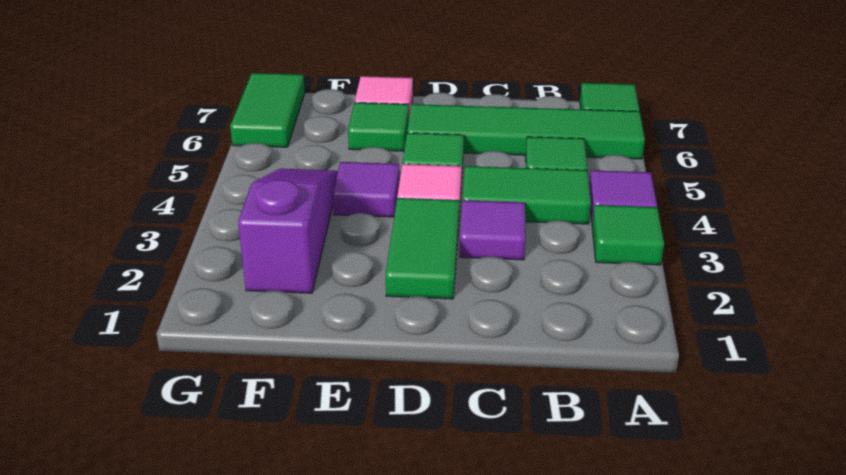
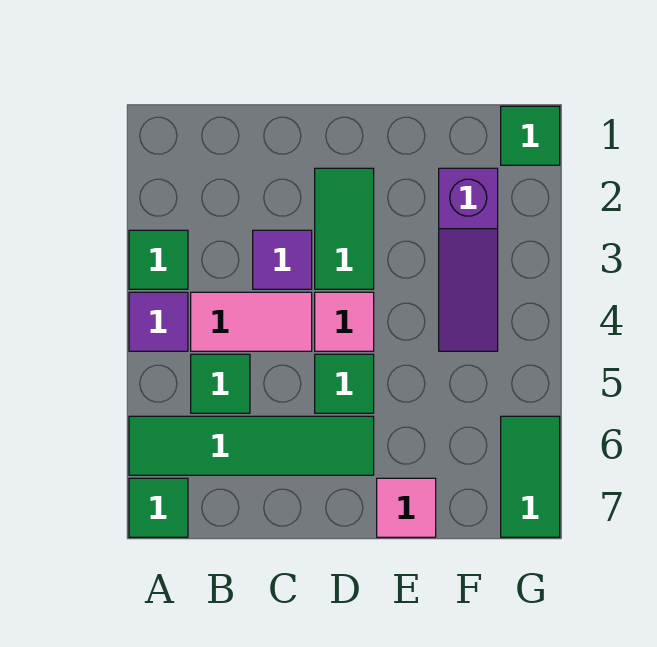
green tile B4:C4 level 1 -> pink tile B4:C4 level 1
purple tile E4 level 1 -> none
green tile E6 level 1 -> green tile G1 level 1

